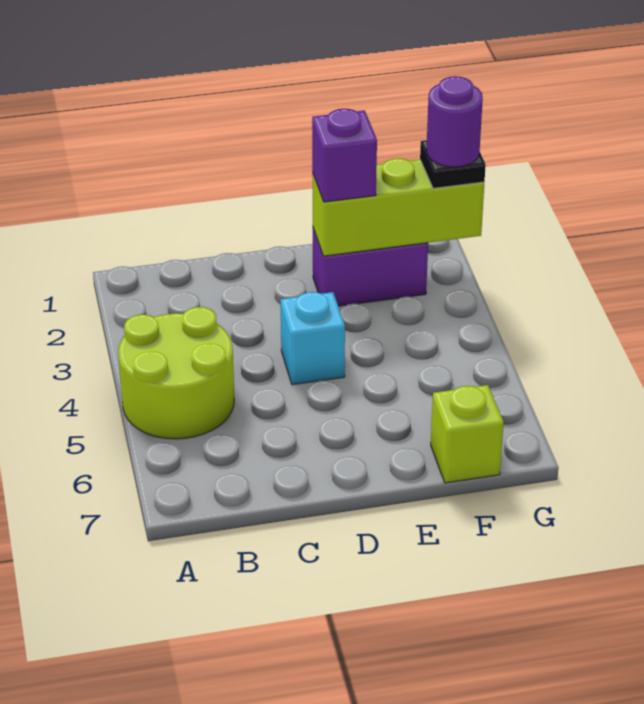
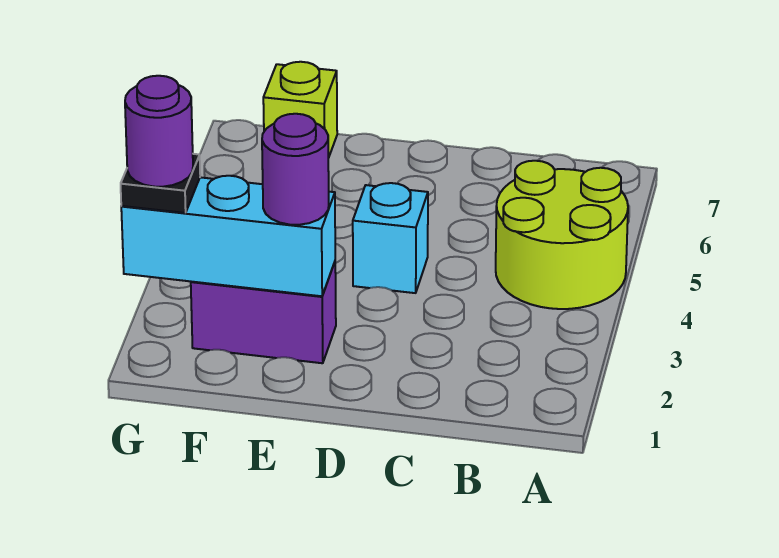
lime brick E2:G2 level 2 -> cyan brick E2:G2 level 2
purple brick E2 level 3 -> purple round brick E2 level 3

